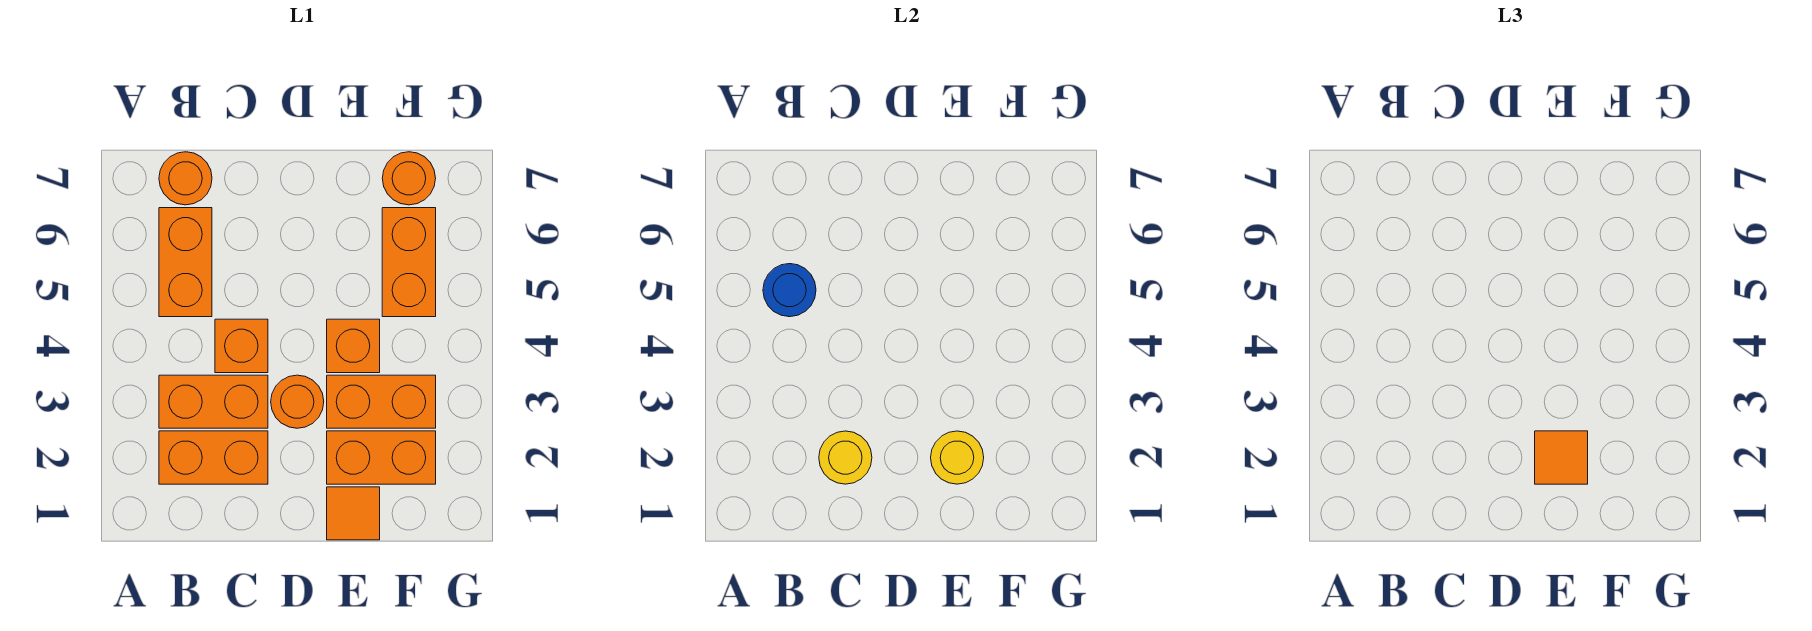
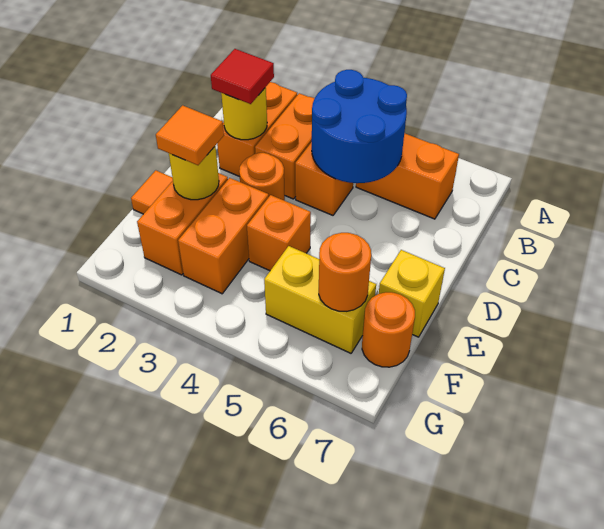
blue round brick B5 level 2 -> blue round brick B4:C5 level 2
orange round brick B7 level 1 -> orange round brick F6 level 2
none -> red tile C2 level 3
none -> yellow brick E7 level 1
orange brick F5:F6 level 1 -> yellow brick F5:F6 level 1

